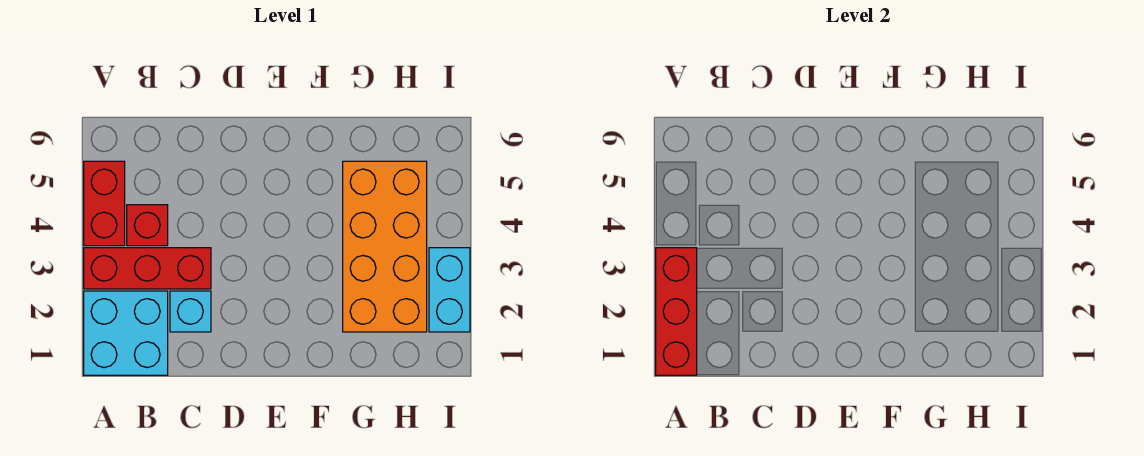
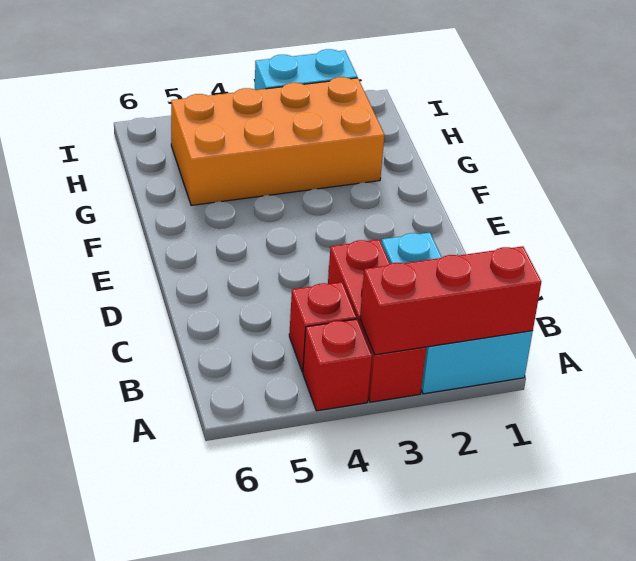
red brick A4:A5 level 1 -> red brick A4 level 1

